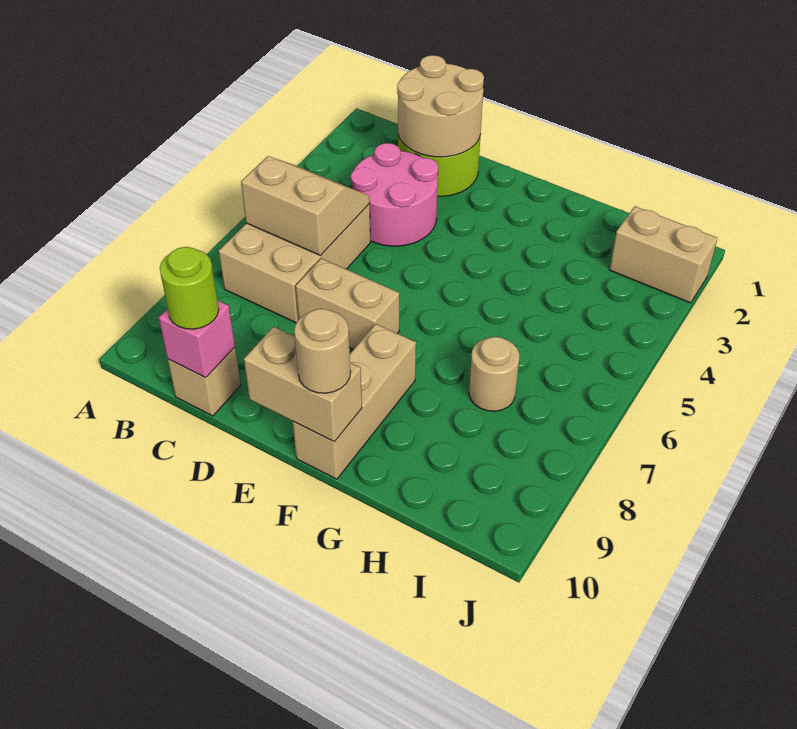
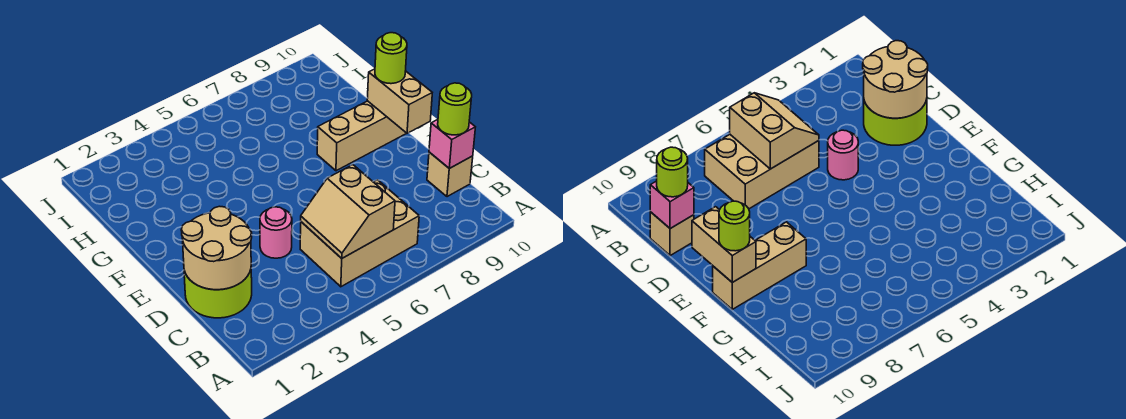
pink round brick C3:D4 level 1 -> pink round brick D4 level 1
tan brick D7:E7 level 1 -> none
tan round brick F10 level 3 -> lime round brick F10 level 3
tan round brick H7 level 1 -> none
tan brick I2:J2 level 1 -> none

